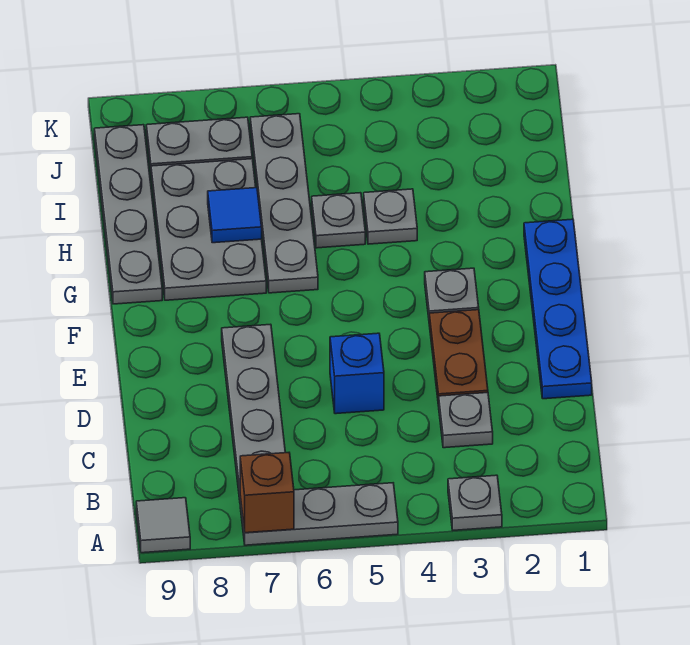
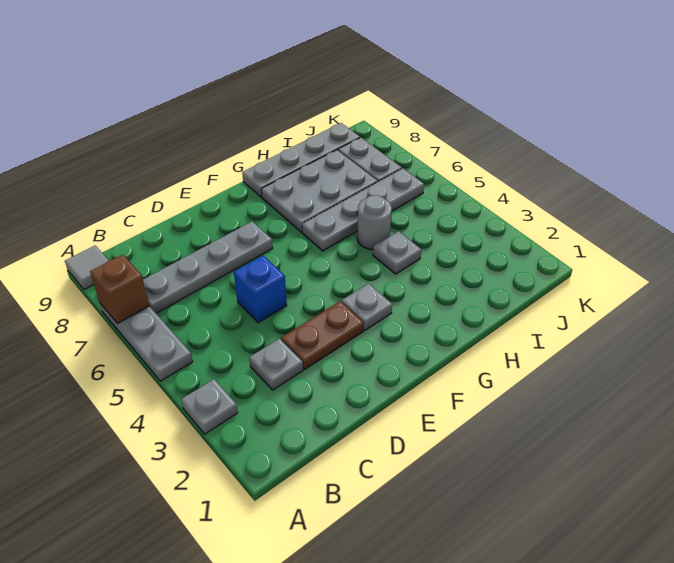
blue plate D1:G1 level 1 -> none
grey plate H5 level 1 -> grey round brick H5 level 1
blue tile H7 level 2 -> none

